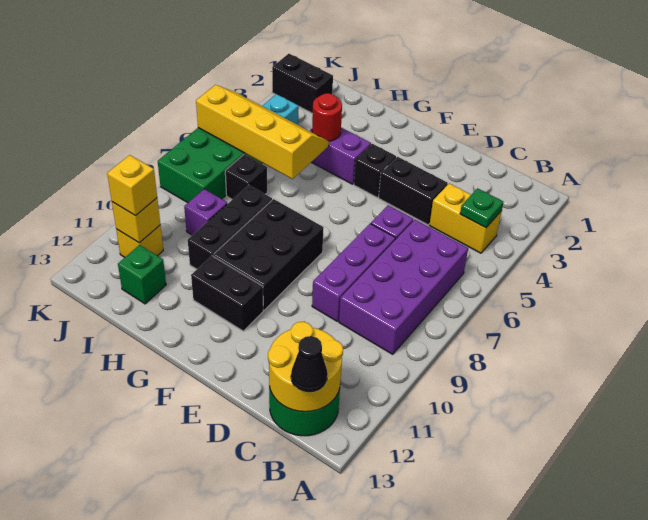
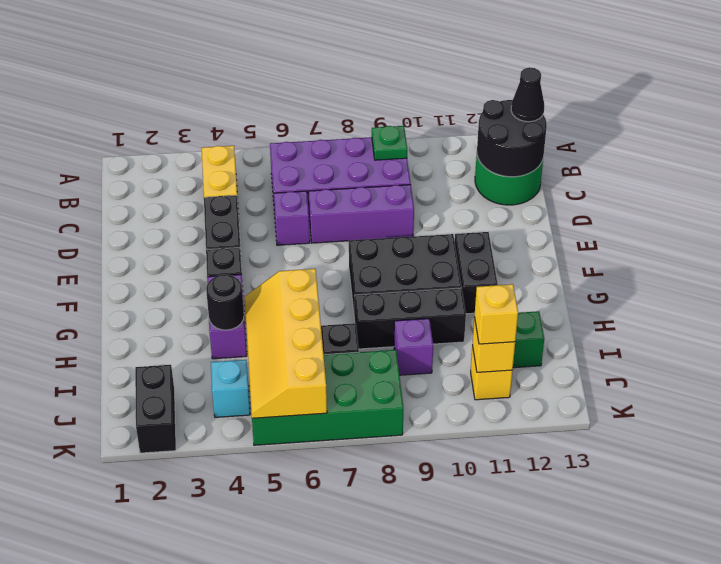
green plate B4 level 2 -> green plate B9 level 2
yellow round brick B12:C13 level 2 -> black round brick B12:C13 level 2
red round brick H4 level 2 -> black round brick H4 level 2

